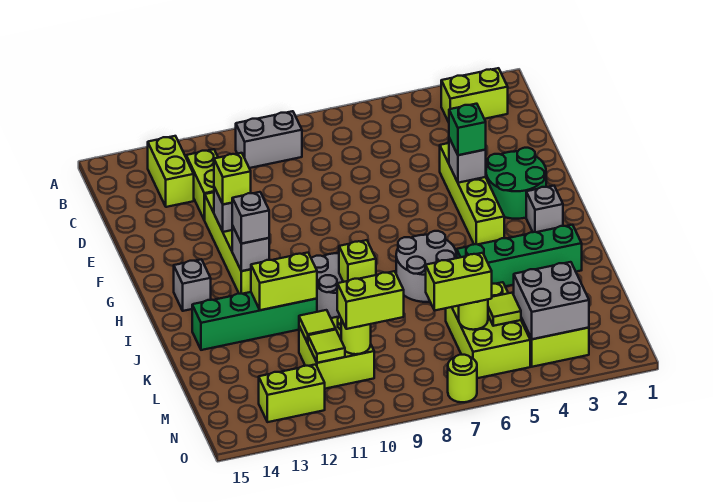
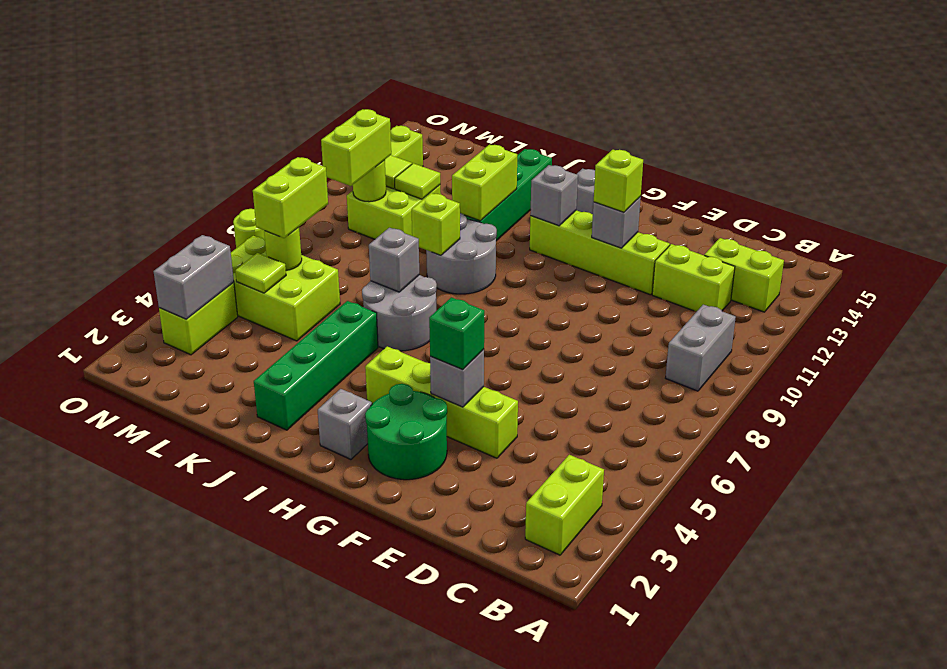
grey brick H12 level 3 -> grey brick J7 level 2
grey brick M3:N4 level 2 -> grey brick N3:N4 level 2

